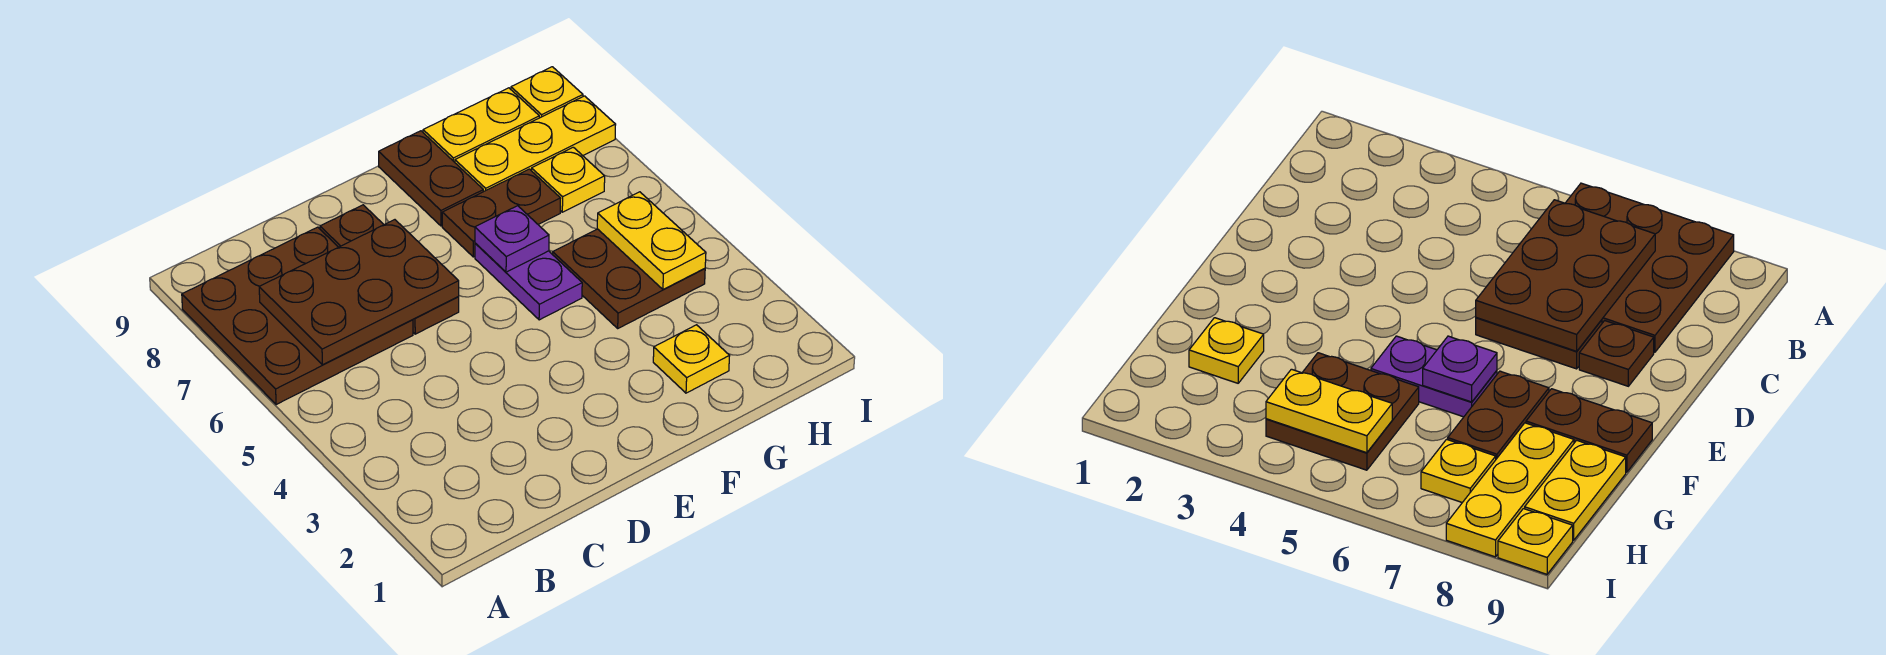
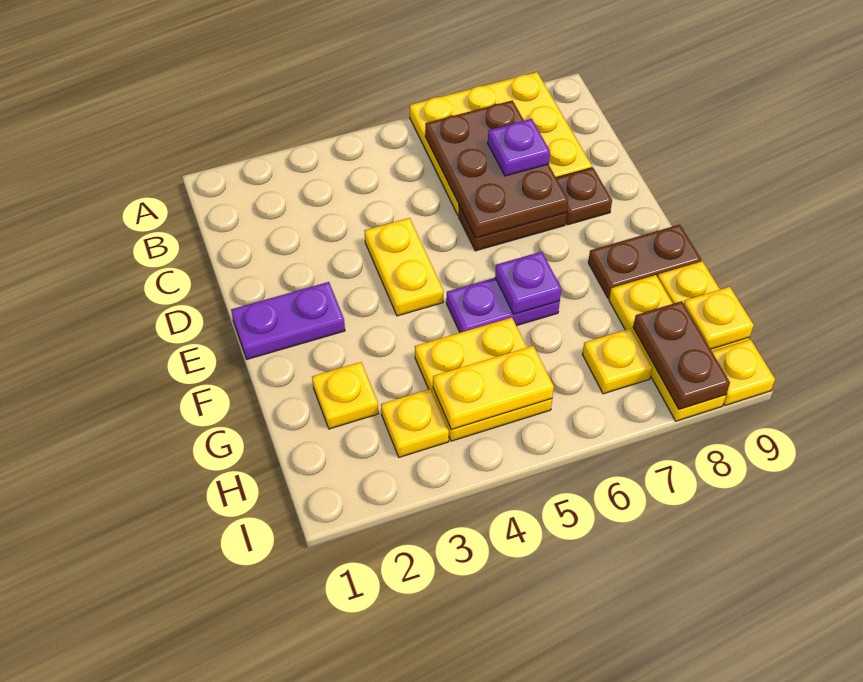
brown plate A6:C8 level 1 -> yellow plate A6:C8 level 1
none -> purple plate C7 level 3
none -> yellow plate D4:E4 level 1
none -> purple plate E1:E2 level 1
brown plate F7:G7 level 1 -> brown plate H8:I8 level 2
brown plate G4:H5 level 1 -> yellow plate G4:H5 level 1
none -> yellow plate H3 level 1
none -> yellow plate H9 level 2

